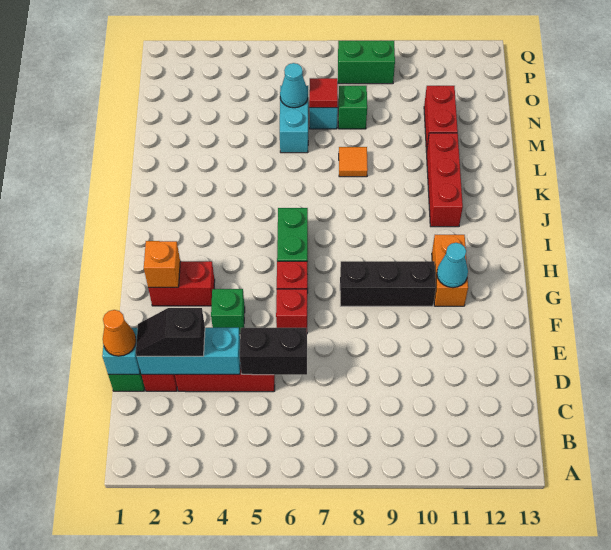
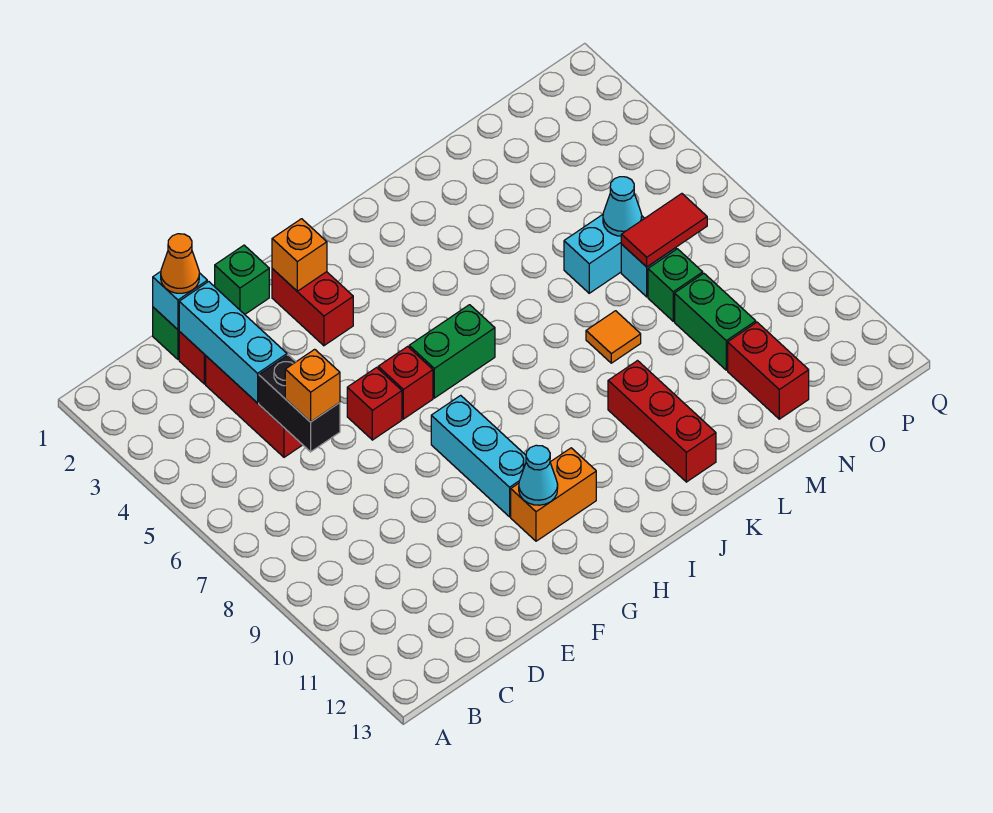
black slope D2:D3 level 3 top 3 -> none
none -> orange brick D6 level 3
green brick F4 level 1 -> green brick F1 level 1
black brick G8:G10 level 1 -> cyan brick G8:G10 level 1
red brick J11:L11 level 1 -> red brick K10:K12 level 1
red brick M11:N11 level 1 -> red brick N11:N12 level 1
red tile N7 level 2 -> red tile N7:O7 level 2
green brick P8:P9 level 1 -> green brick N9:N10 level 1

